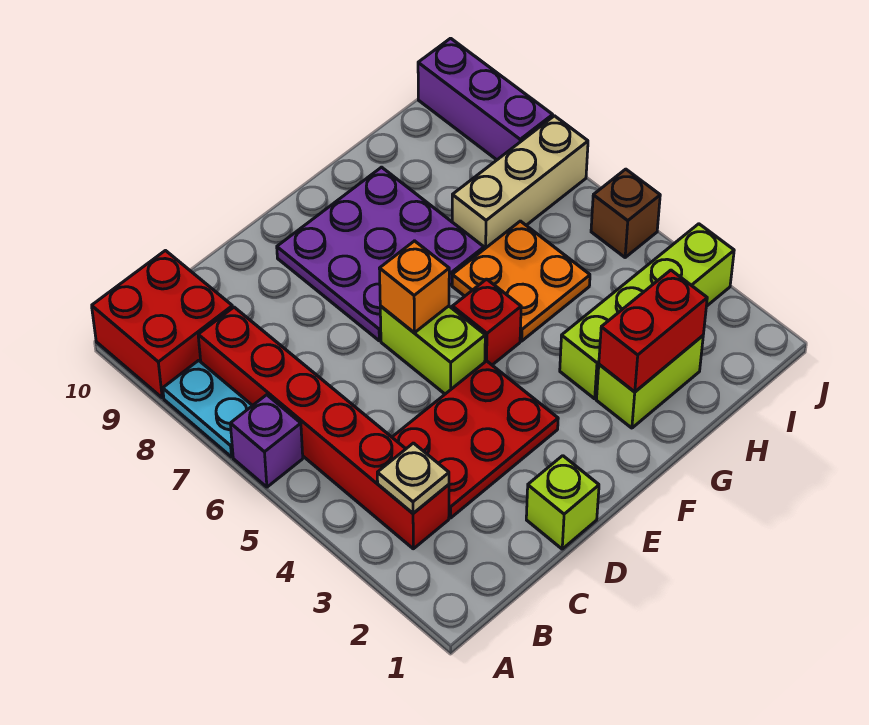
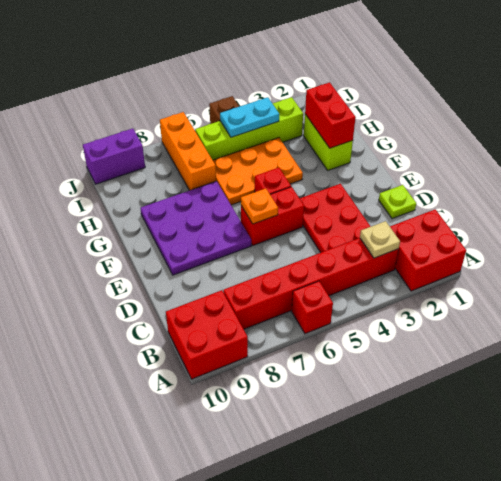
none -> red brick A1:B2 level 1
purple brick A6 level 1 -> red brick A6 level 1
cyan plate A7:A8 level 1 -> cyan plate I4:I5 level 2
lime brick D1 level 1 -> lime plate D1 level 1
lime brick E5:E6 level 1 -> red brick E5:E6 level 1
orange brick E6 level 2 -> orange plate E6 level 2
lime brick G3:J3 level 1 -> lime brick I3:I6 level 1
orange plate G5:H6 level 1 -> orange plate G4:H6 level 1
tan brick H7:J7 level 1 -> orange brick H7:J7 level 1
purple brick J8:J10 level 1 -> purple brick J9:J10 level 1

